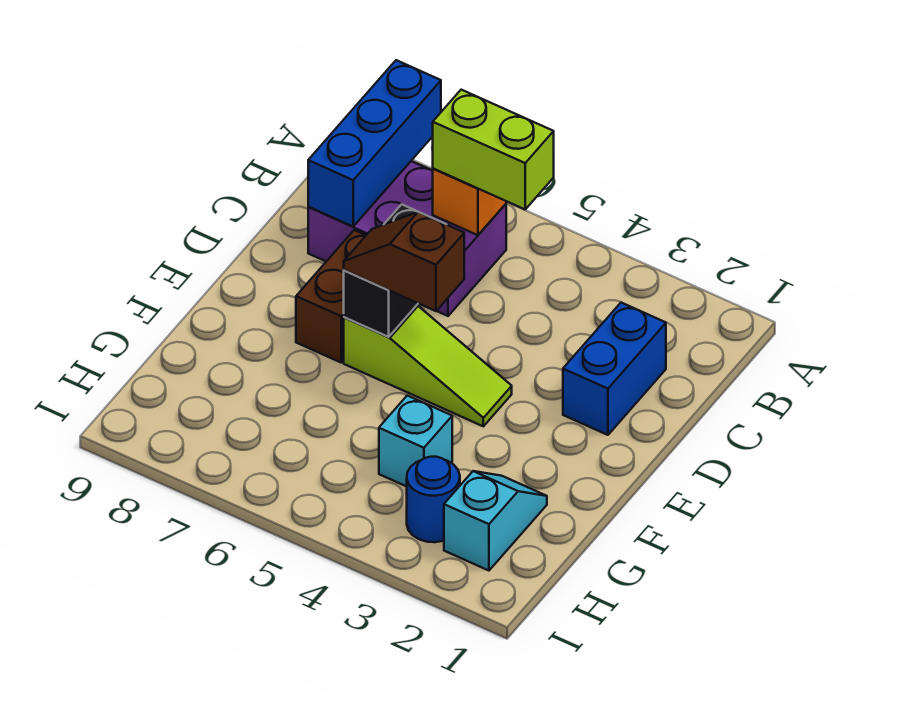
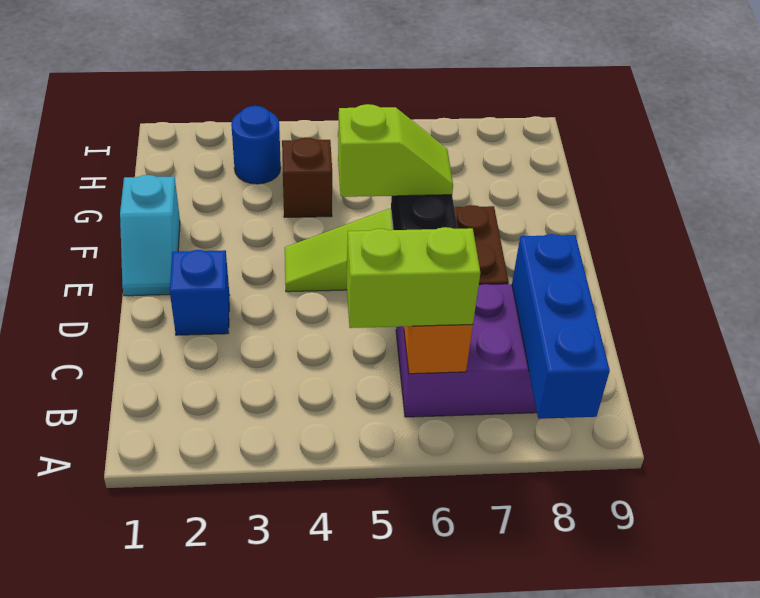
blue brick C2:D2 level 1 -> blue brick D2 level 1
brown slope E5:E6 level 3 top 5 -> lime slope E5:E6 level 3 top 5
cyan slope G2:H2 level 1 top H -> cyan slope E1:F1 level 1 top F
cyan brick G4 level 1 -> brown brick G4 level 1

